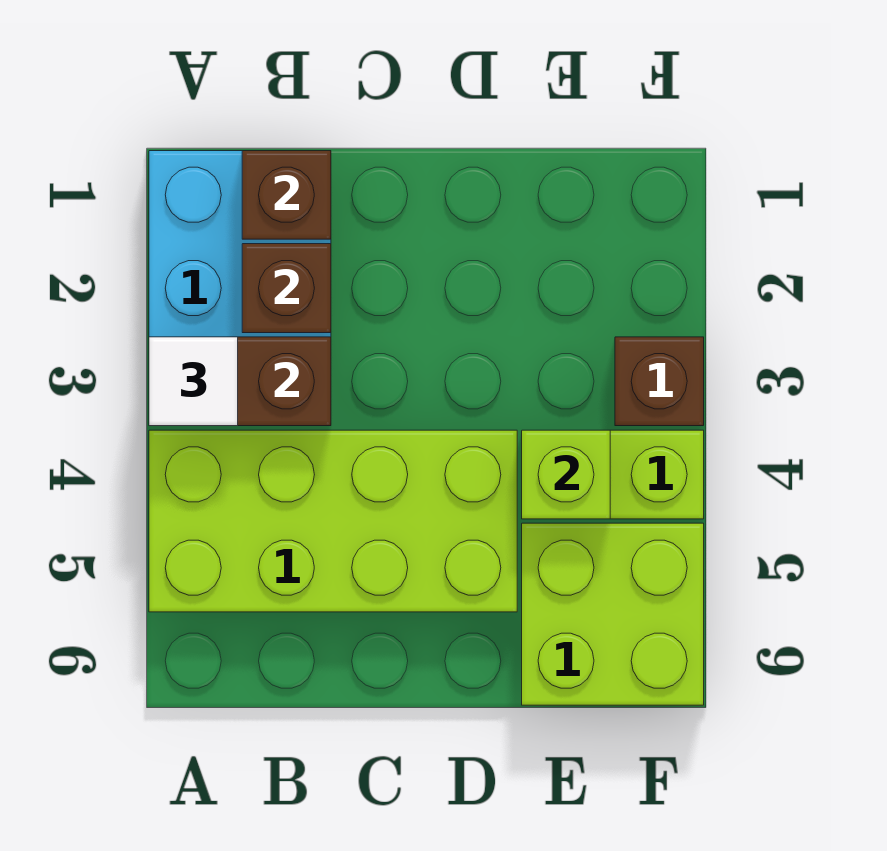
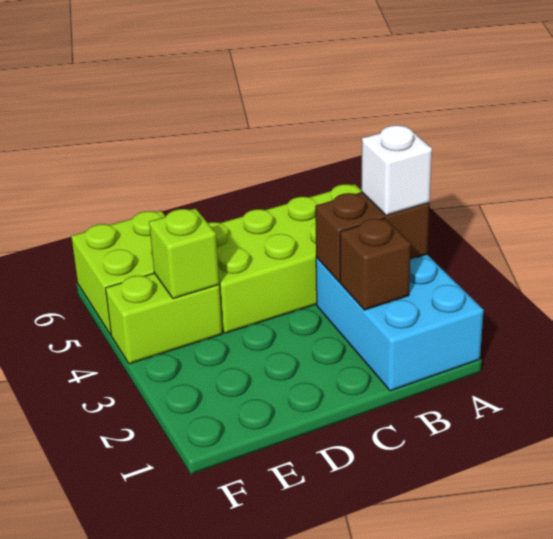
white tile A3 level 3 -> white brick A3 level 3
brown brick B1 level 2 -> none
brown brick F3 level 1 -> none

